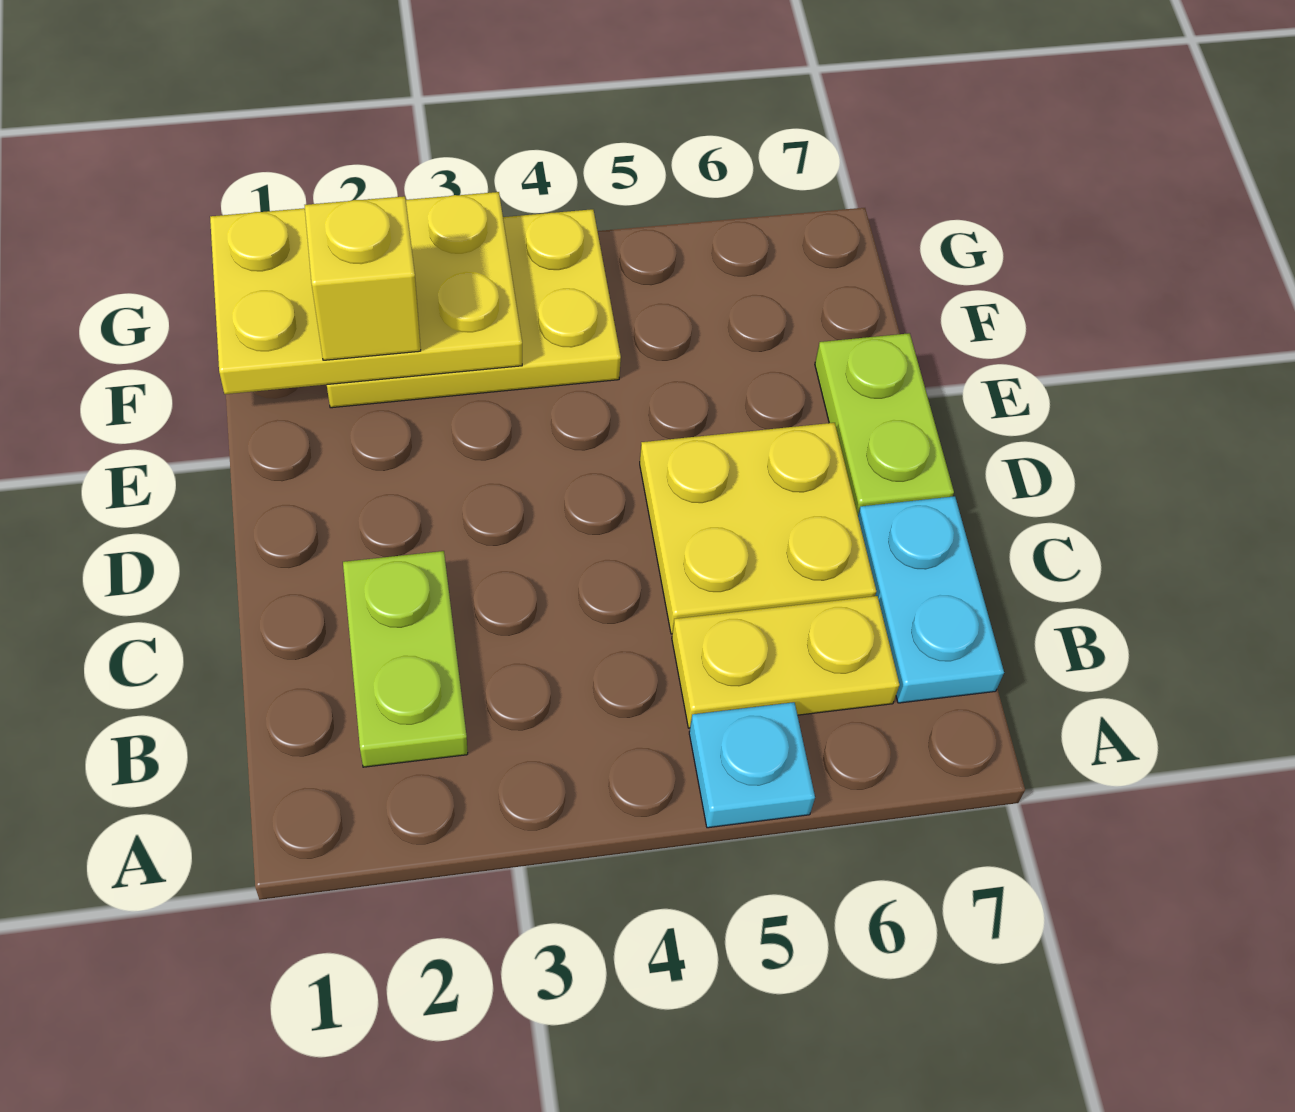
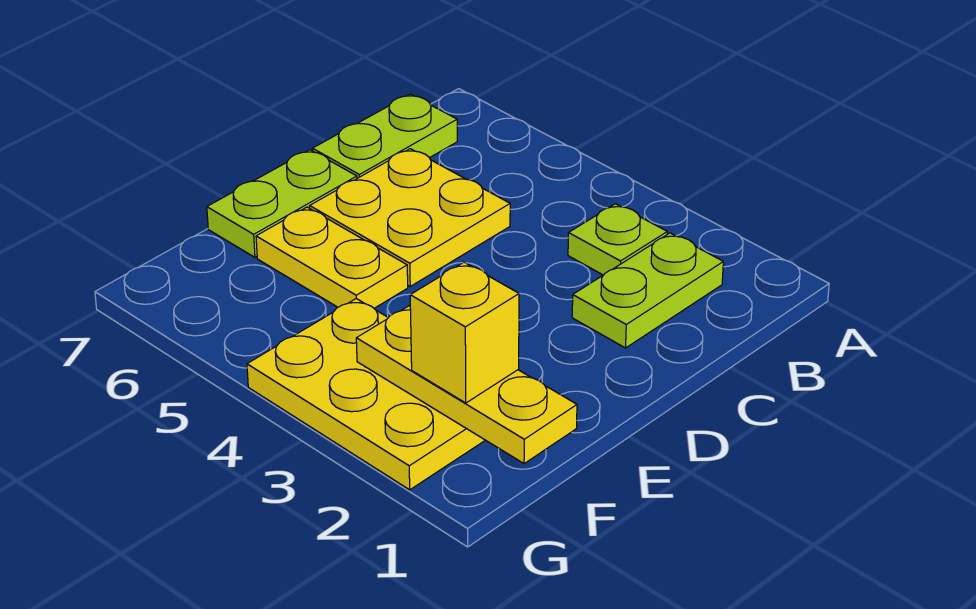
cyan plate A5 level 1 -> none
none -> lime plate B3 level 1
yellow plate B5:B6 level 1 -> yellow plate E5:E6 level 1
cyan plate B7:C7 level 1 -> lime plate B7:C7 level 1
yellow plate F1:G3 level 2 -> yellow plate F1:F3 level 2

